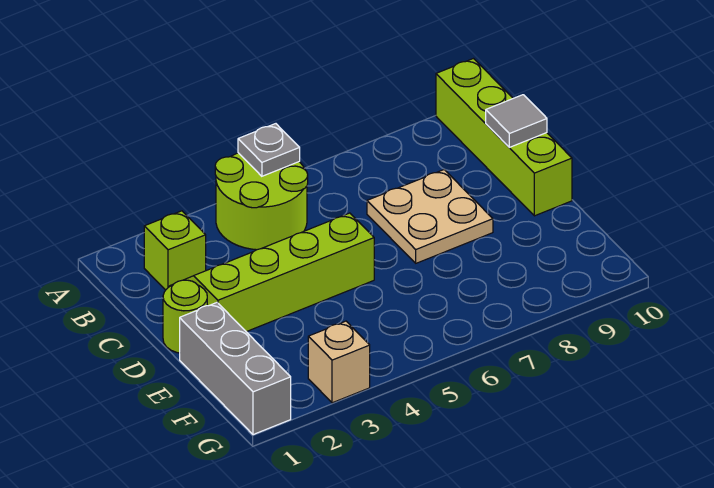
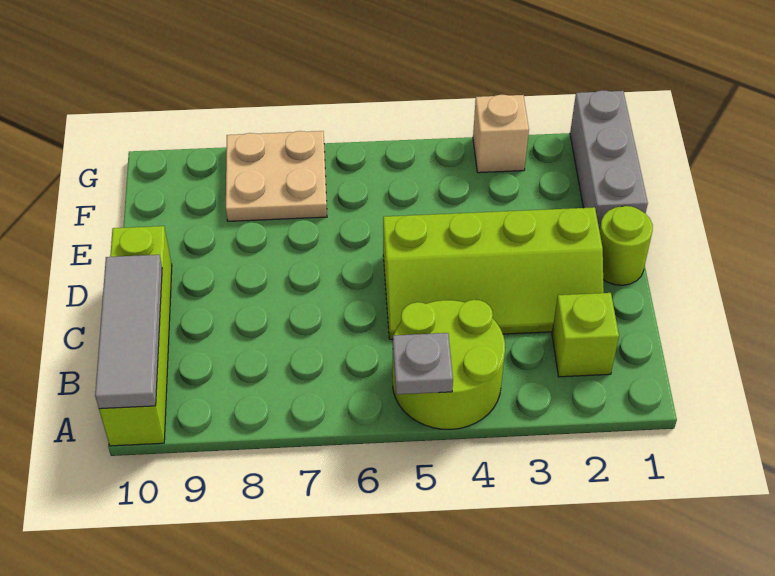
tan plate C7:D8 level 1 -> tan plate F7:G8 level 1
grey tile C10 level 2 -> grey tile A10:C10 level 2

